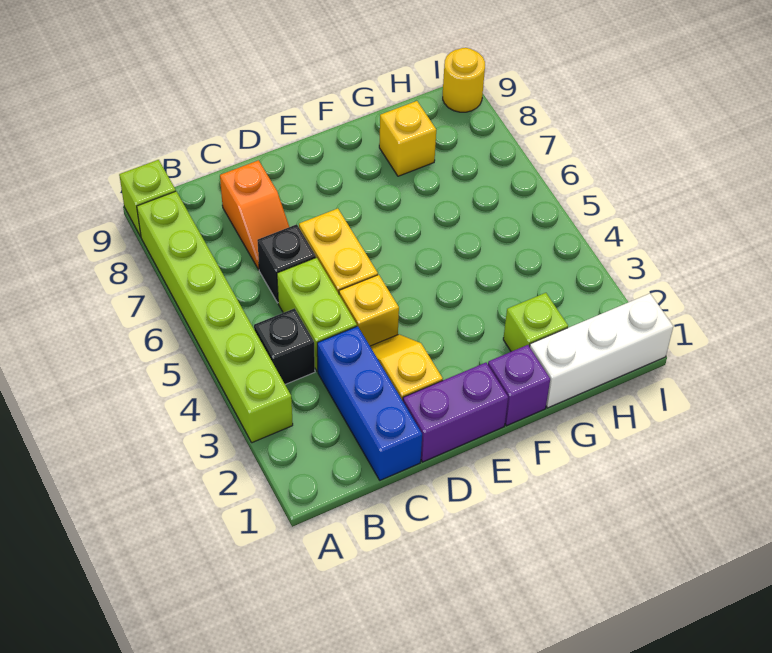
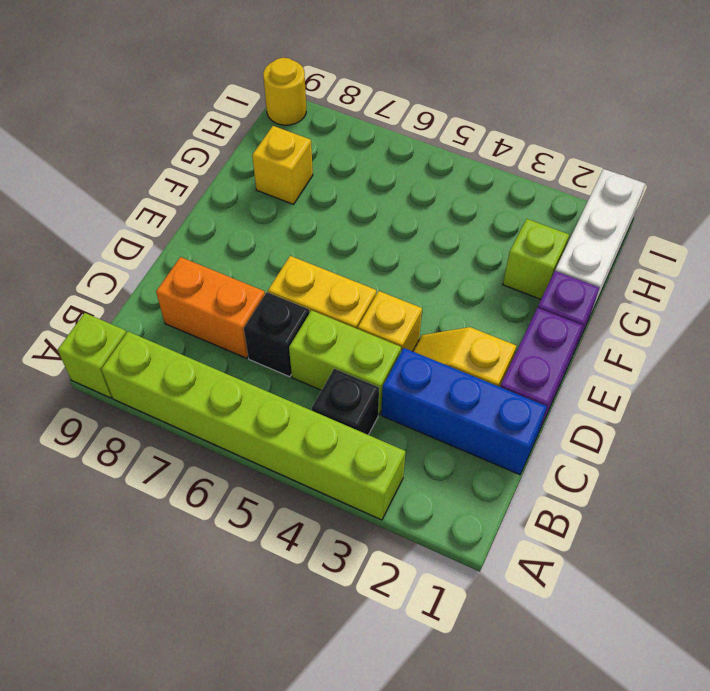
orange slope C7:C8 level 1 top 8 -> orange brick C7:C8 level 1

